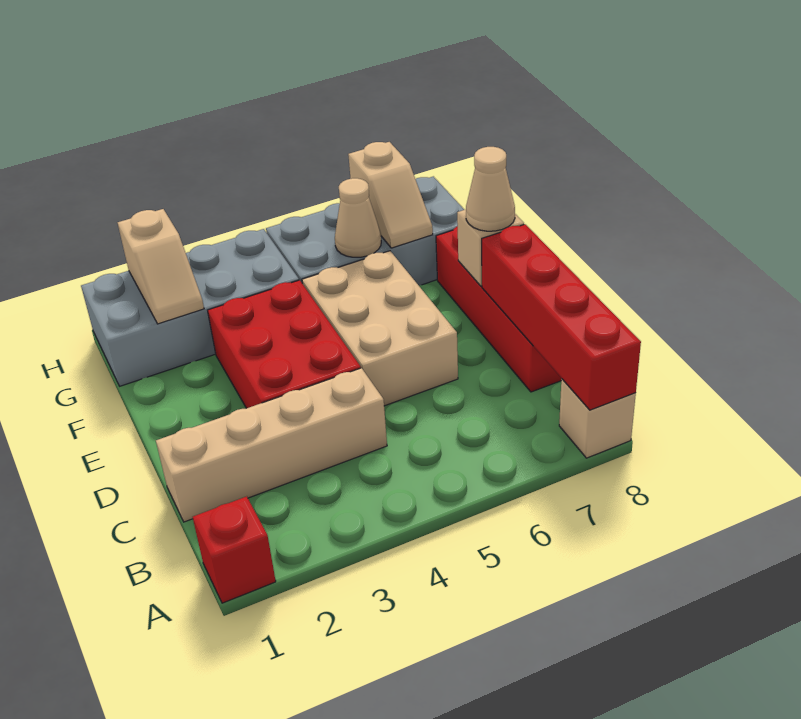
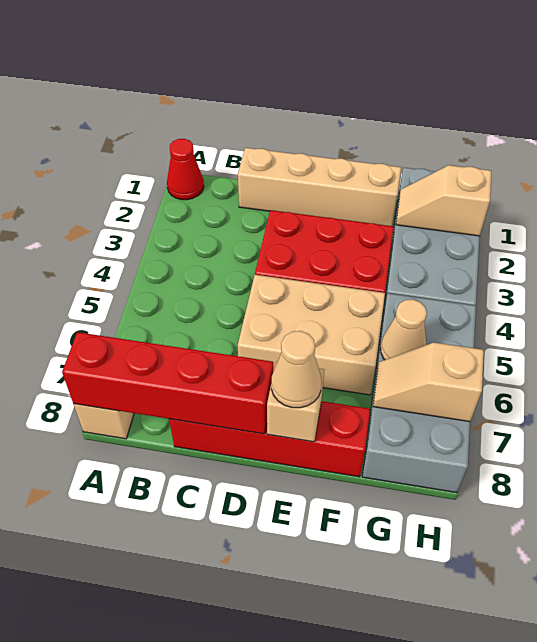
red brick A1 level 1 -> red cone A1 level 1
tan brick C1:C4 level 1 -> tan brick C1:F1 level 1

